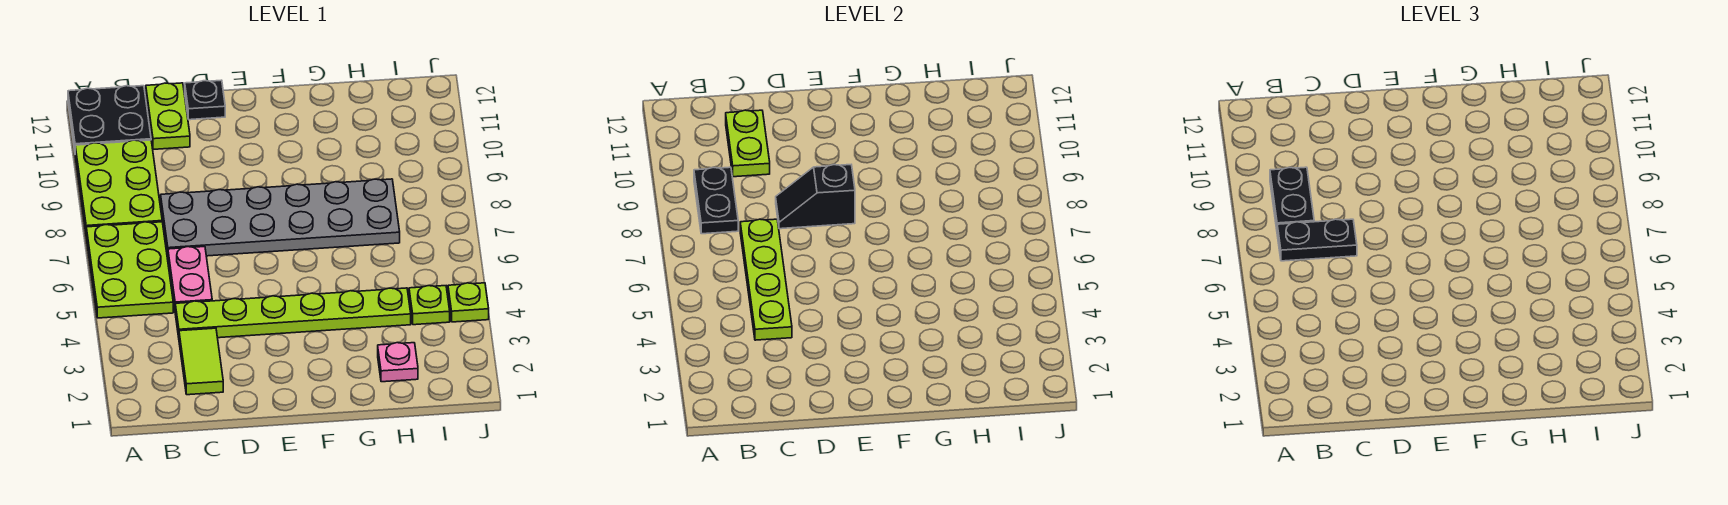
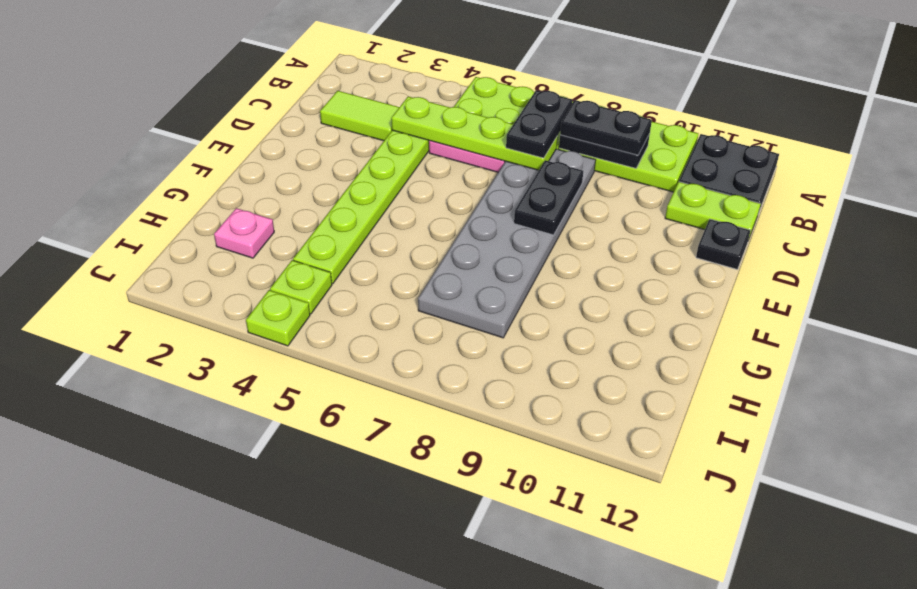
lime plate C10:C11 level 2 -> none
black slope D8:E8 level 2 top E -> black plate D8:E8 level 2

